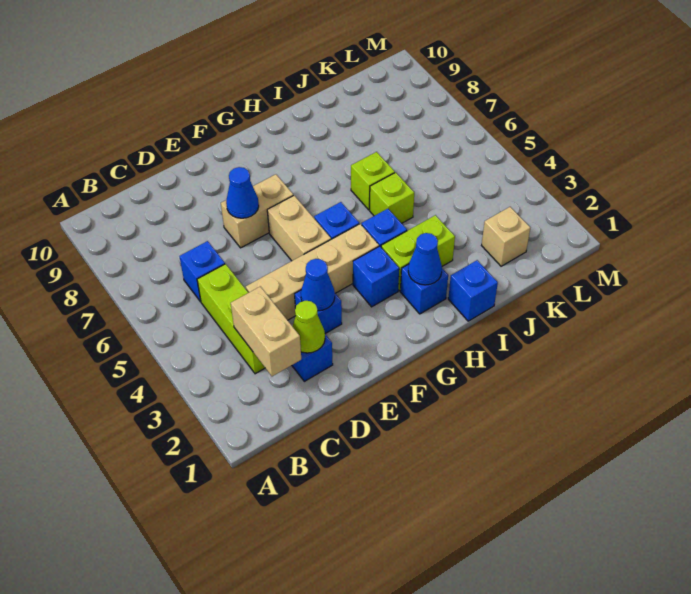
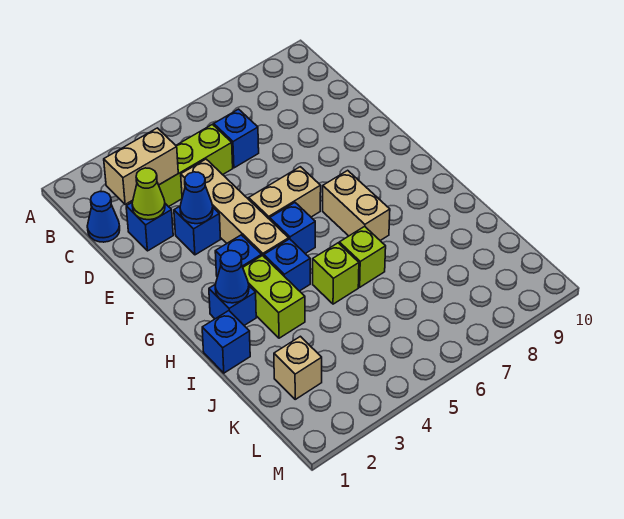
tan brick E7:F7 level 1 -> tan brick G7:H7 level 1
blue cone E7 level 2 -> blue cone C1 level 1

